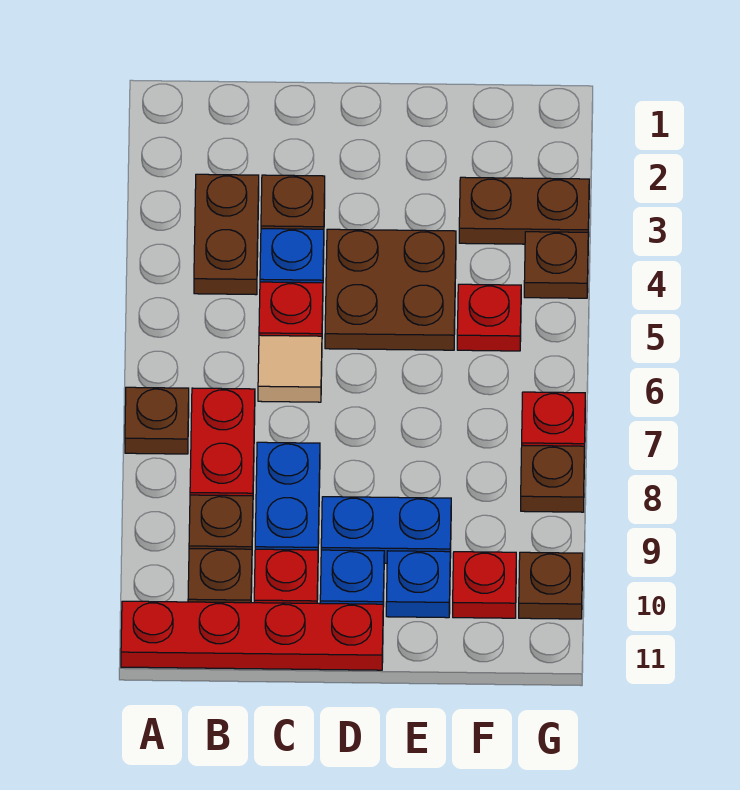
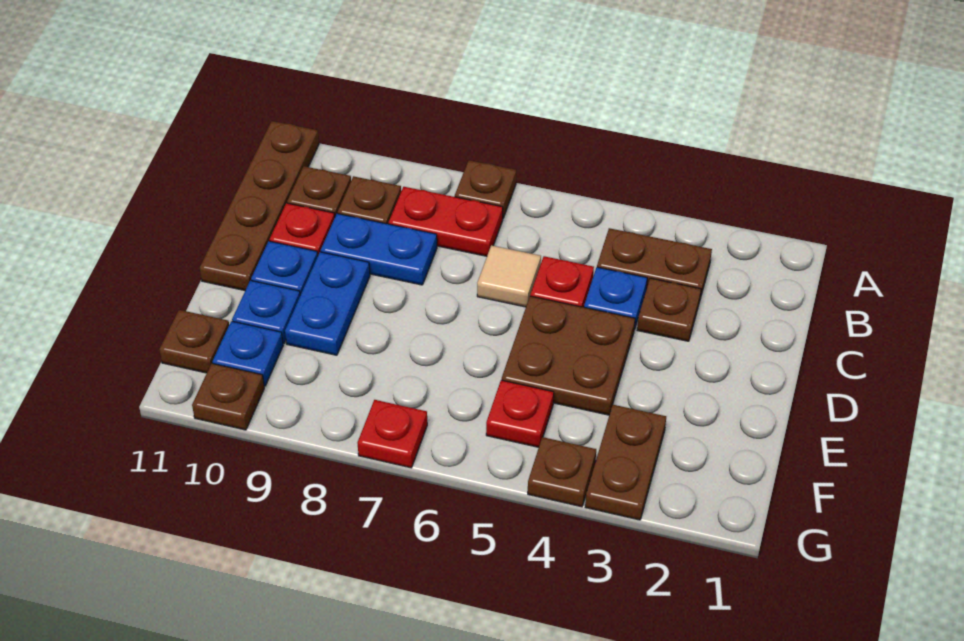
red plate A11:D11 level 1 -> brown plate A11:D11 level 1
red plate F10 level 1 -> blue plate F10 level 1
brown plate G8 level 1 -> brown plate F11 level 1

